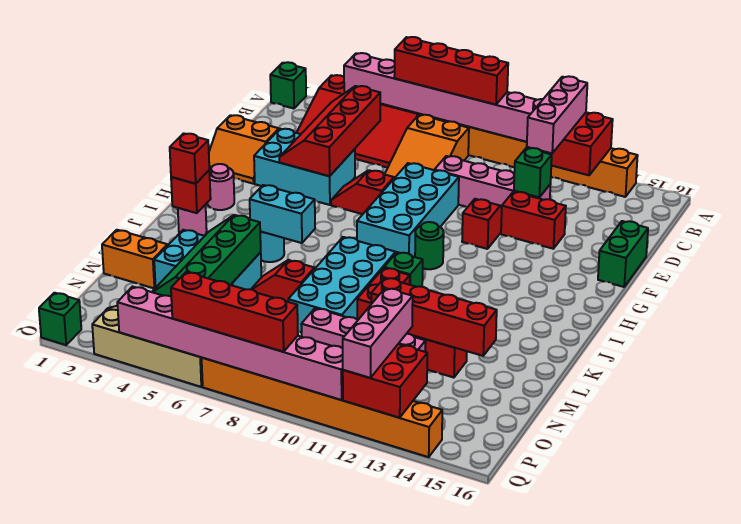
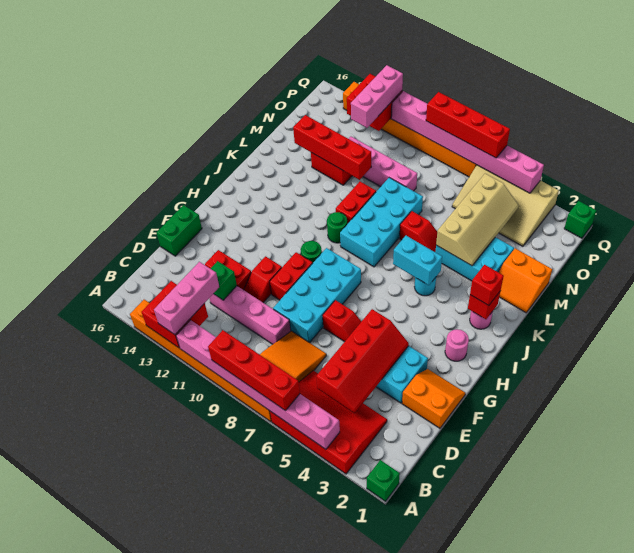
none -> red brick F10:G10 level 1
green brick J10 level 1 -> green round brick J10 level 1
green slope L4:O5 level 2 top 5 -> tan slope L4:O5 level 2 top 5

